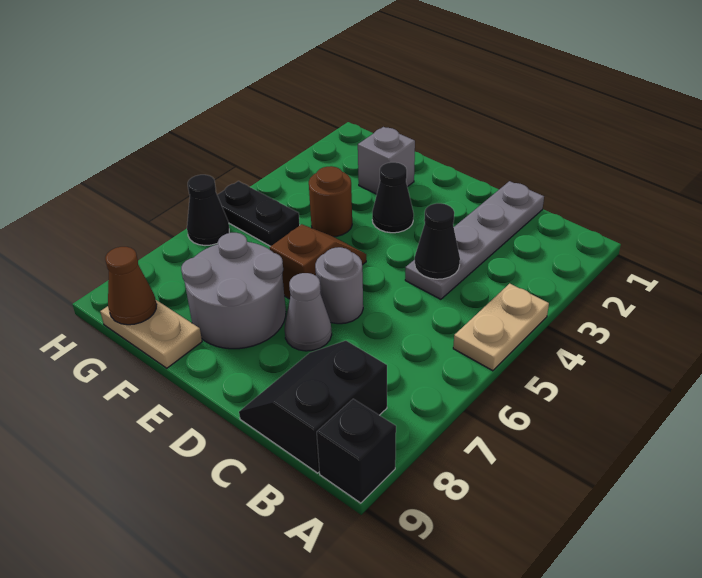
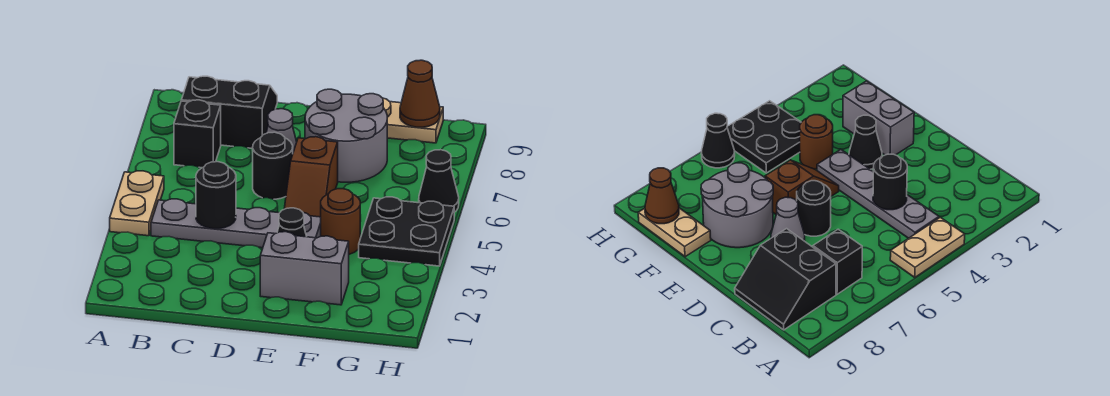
black brick A9 level 1 -> black brick B7 level 1
black slope B8:C9 level 1 top B -> black slope B8:C9 level 1 top 8
grey plate C1:C4 level 1 -> grey plate B4:E4 level 1
black cone C4 level 2 -> black round brick C4 level 2
grey round brick D6 level 1 -> black round brick D6 level 1
grey brick F2 level 1 -> grey brick E2:F2 level 1
black plate G5:H5 level 1 -> black plate G4:H5 level 1

